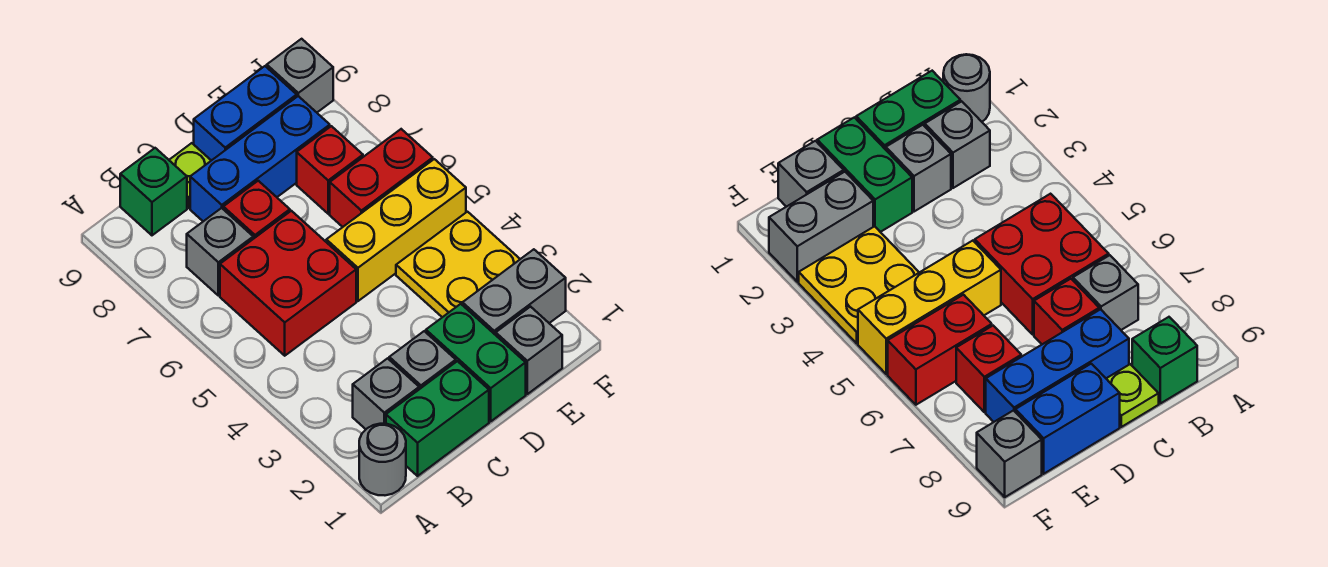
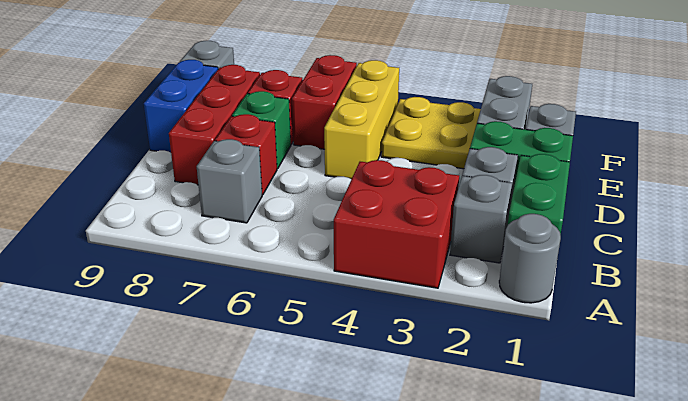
red brick B5:C6 level 1 -> red brick A3:B4 level 1
green brick B9 level 1 -> green brick D7 level 1
blue brick C8:E8 level 1 -> red brick C8:E8 level 1
lime plate C9 level 1 -> none

